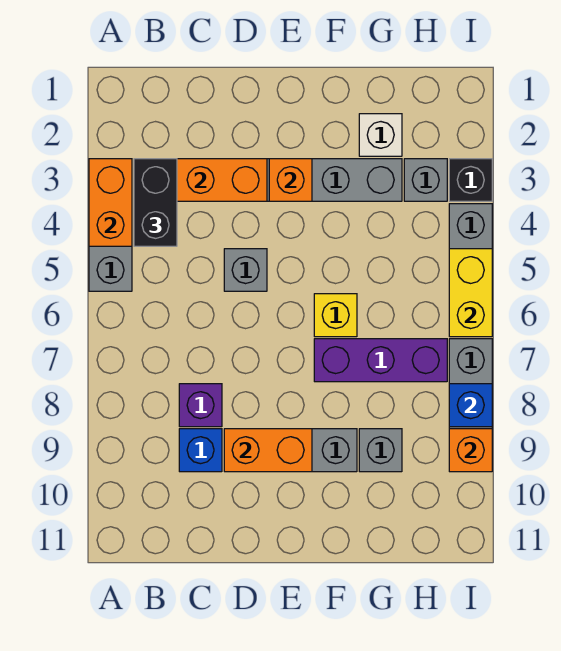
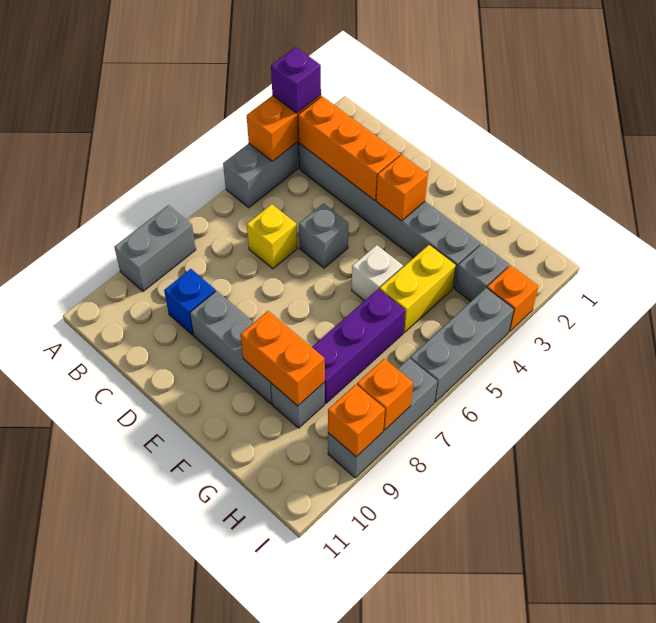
none -> grey brick A8:A9 level 1
black brick B3:B4 level 3 -> none
purple brick C8 level 1 -> purple brick A3 level 3
orange brick D9:E9 level 2 -> orange brick F9:G9 level 2
yellow brick F6 level 1 -> yellow brick C6 level 1
purple brick F7:H7 level 1 -> purple brick G6:G8 level 1
white brick G2 level 1 -> white brick F5 level 1
black brick I3 level 1 -> orange brick I3 level 1
yellow brick I5:I6 level 2 -> yellow brick G4:G5 level 1
blue brick I8 level 2 -> orange brick I8 level 2

